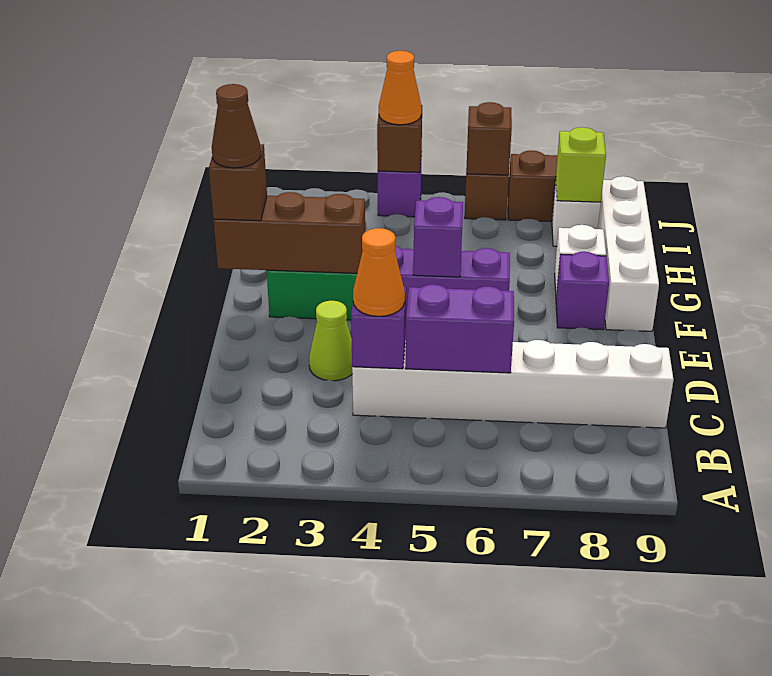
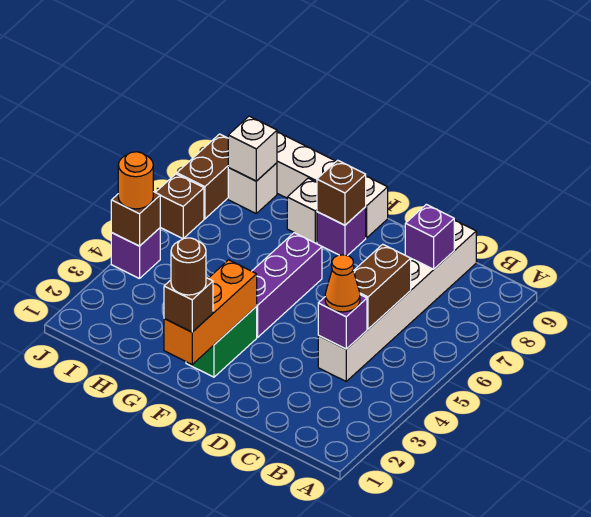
purple brick C5:C6 level 2 -> brown brick C5:C6 level 2
lime cone D3 level 1 -> none
brown brick F1:F3 level 2 -> orange brick F1:F3 level 2
brown cone F1 level 4 -> brown round brick F1 level 4
purple brick F5 level 2 -> purple brick C8 level 2
lime brick I8 level 2 -> white brick I8 level 2
orange cone J4 level 3 -> orange round brick J4 level 3
brown brick J6 level 2 -> brown brick F8 level 2

